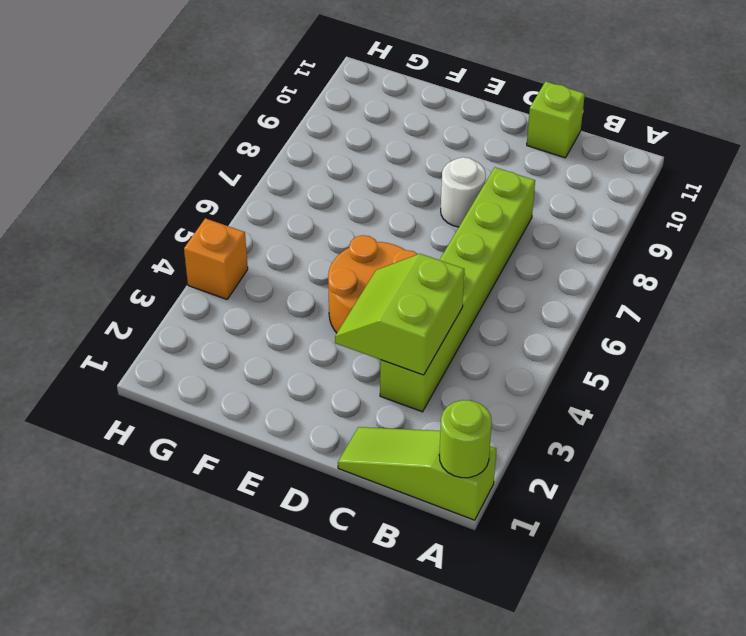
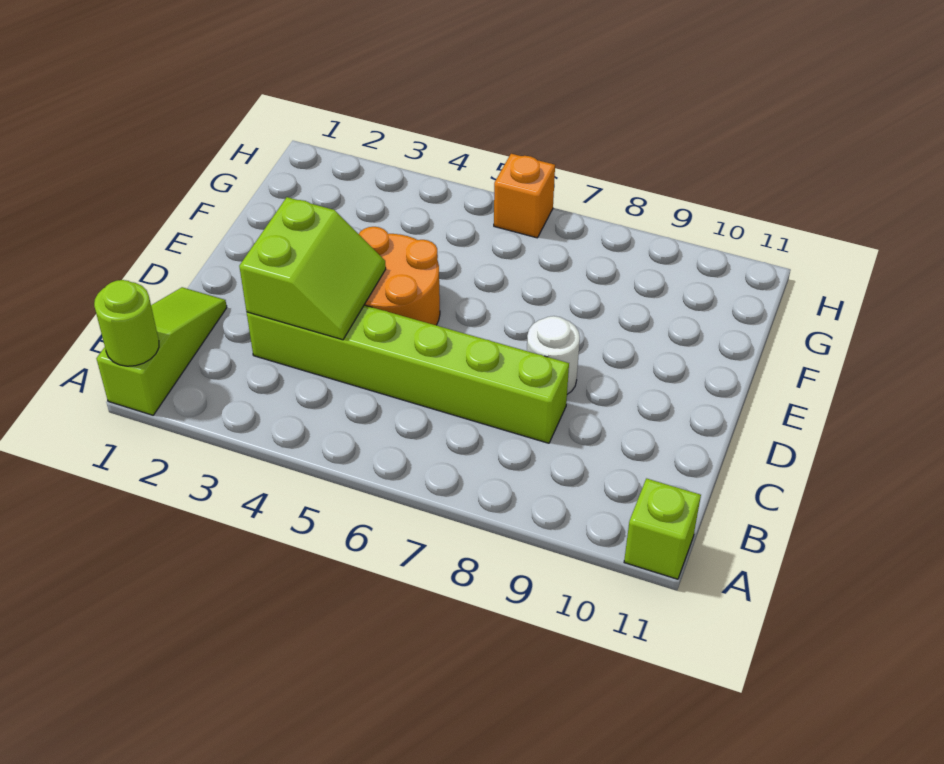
lime slope C3:D4 level 2 top C -> lime slope C3:D4 level 2 top 3
lime brick C11 level 1 -> lime brick A11 level 1
orange brick H4 level 1 -> orange brick H6 level 1

